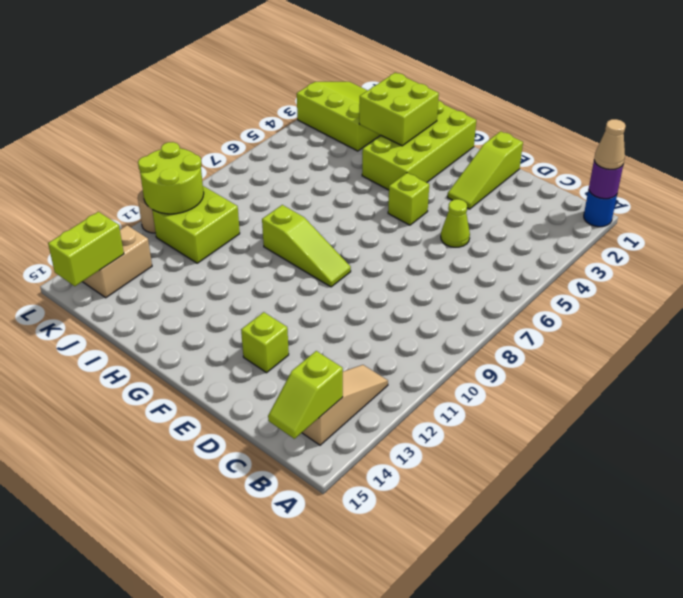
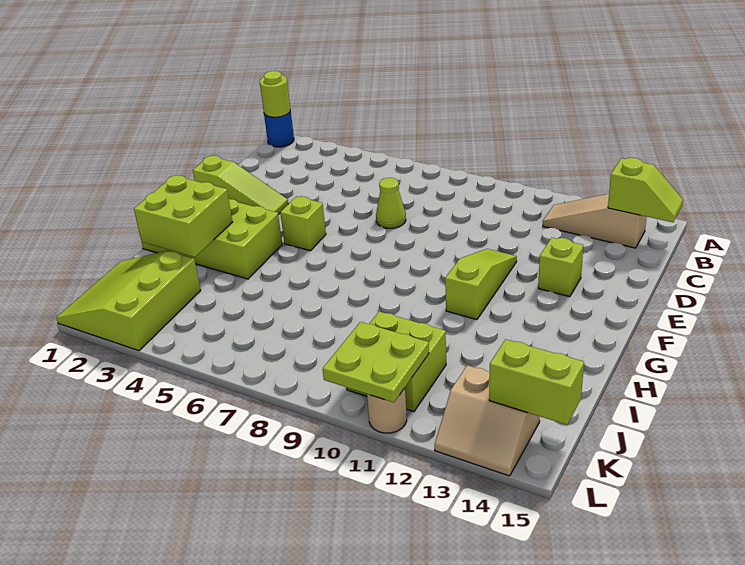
purple round brick A1 level 2 -> lime round brick A1 level 2
tan cone A1 level 3 -> none
lime cone D5 level 1 -> lime cone D7 level 1
lime slope F9:H9 level 1 top H -> lime slope E11:G11 level 1 top G
lime round brick K10:L11 level 2 -> lime plate K10:L11 level 2

